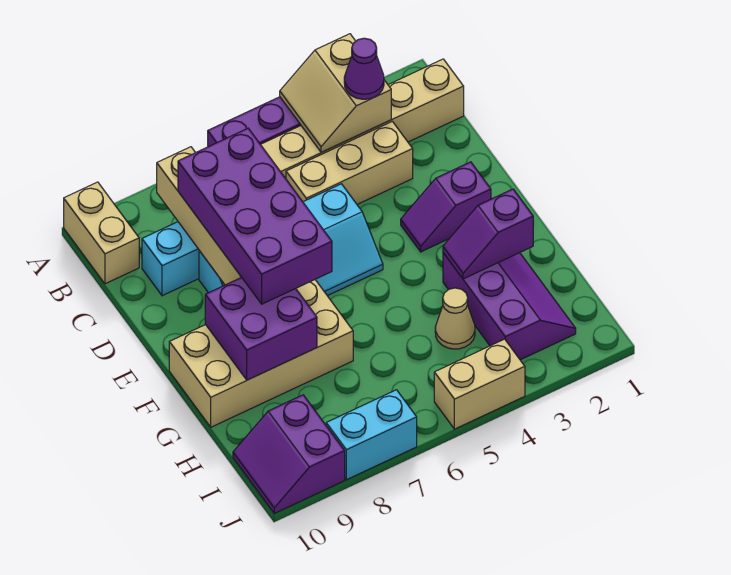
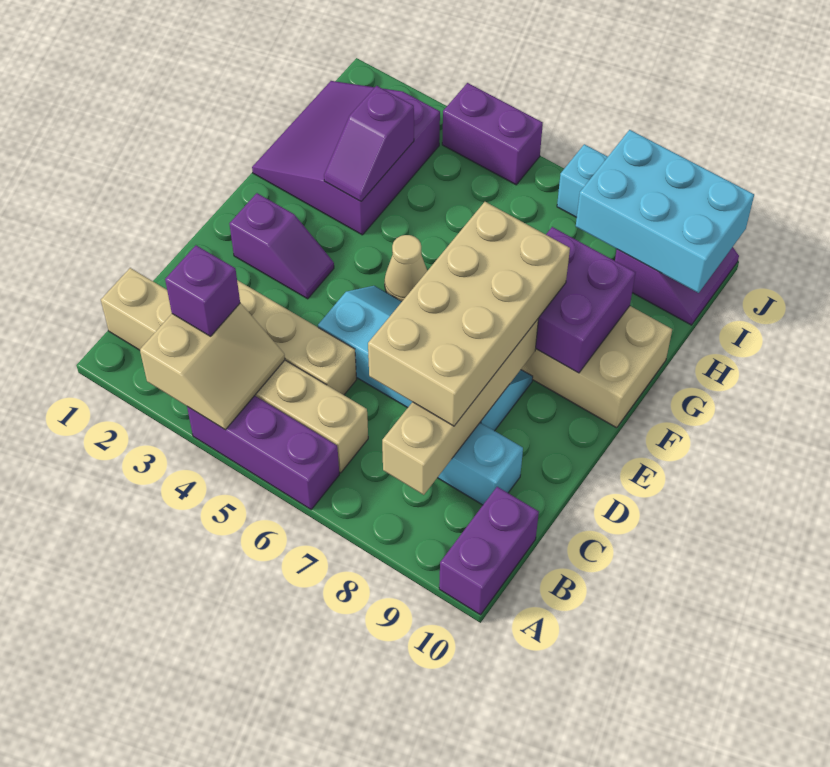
tan brick A10:B10 level 1 -> purple brick A10:B10 level 1
purple cone B3 level 3 -> purple brick B3 level 3
purple brick C7:F8 level 3 -> tan brick C7:F8 level 3
purple slope G2:I3 level 1 top 3 -> purple slope G1:I3 level 1 top 3
purple slope G2:G3 level 2 top 2 -> purple slope G3:H3 level 2 top H
tan cone H4 level 1 -> tan cone F5 level 1
none -> cyan brick I8:J10 level 2
tan brick J4:J5 level 1 -> purple brick J4:J5 level 1

